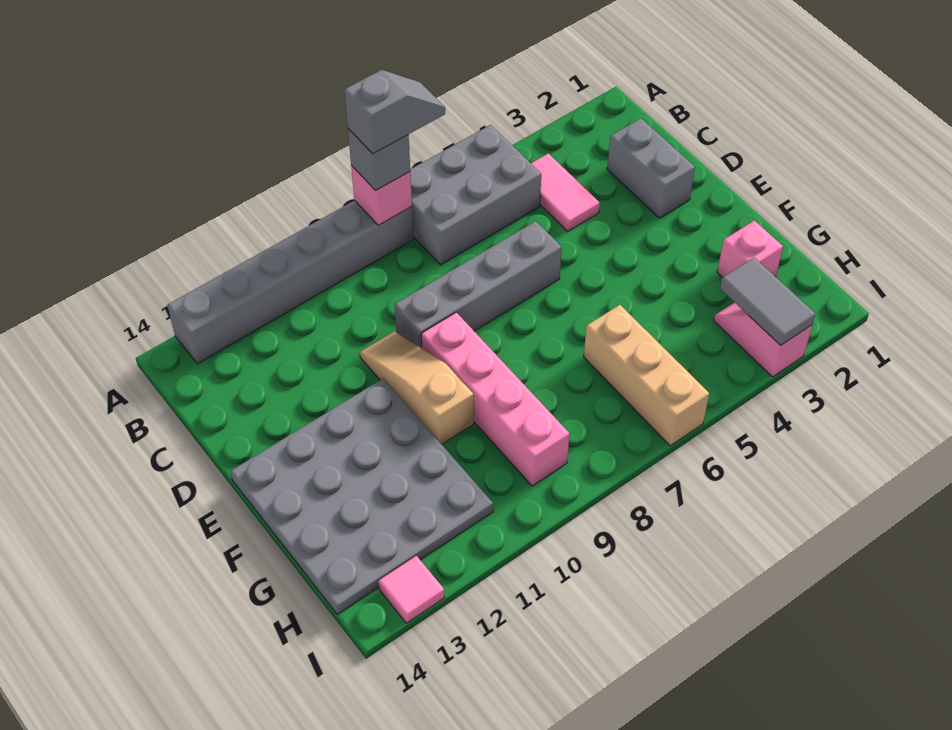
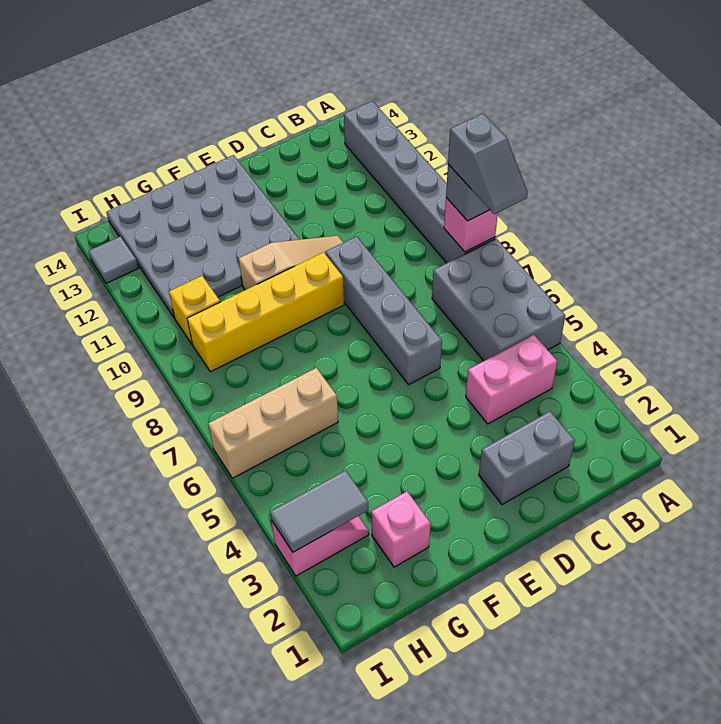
pink tile B4:C4 level 1 -> pink brick B4:C4 level 1
pink brick E9:H9 level 1 -> yellow brick E9:H9 level 1
none -> yellow brick H10 level 1
pink tile I13 level 1 -> grey tile I13 level 1

